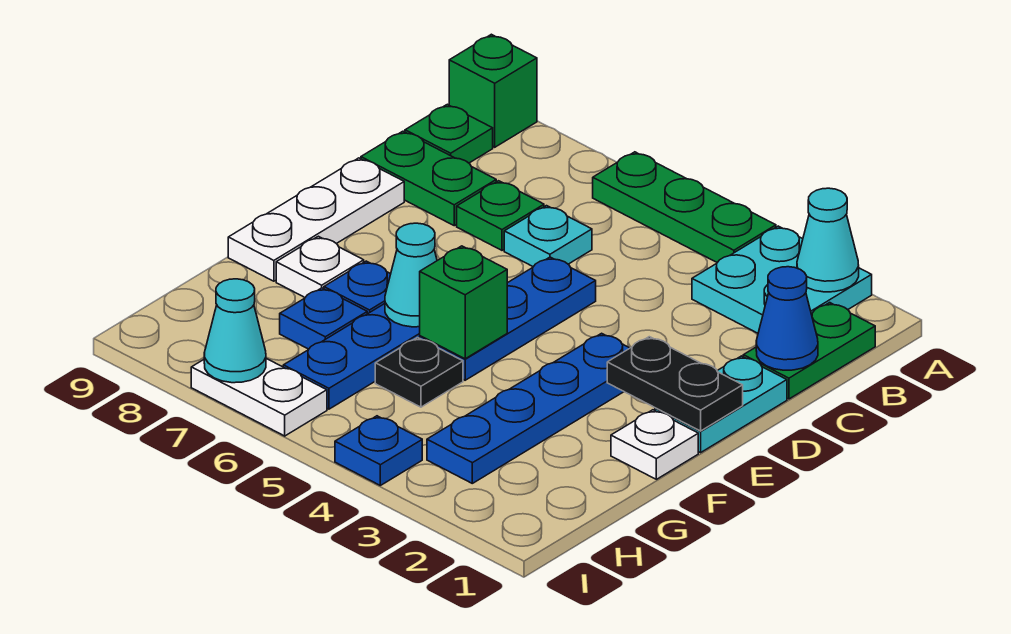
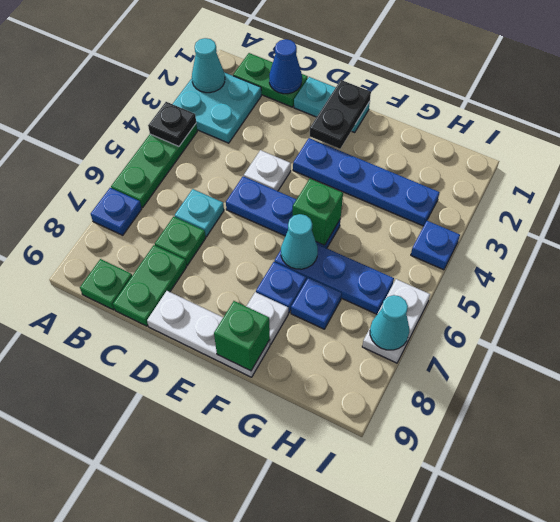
none -> blue plate A7 level 1
green brick A9 level 1 -> green brick F9 level 2
white plate F1 level 1 -> white plate D4 level 1
black plate G5 level 1 -> black plate A4 level 2

